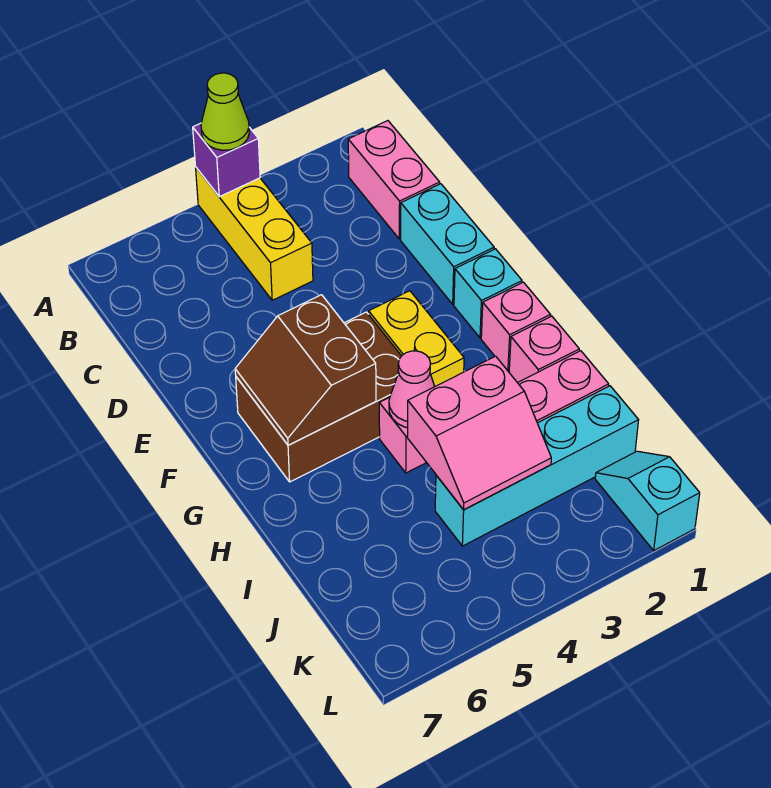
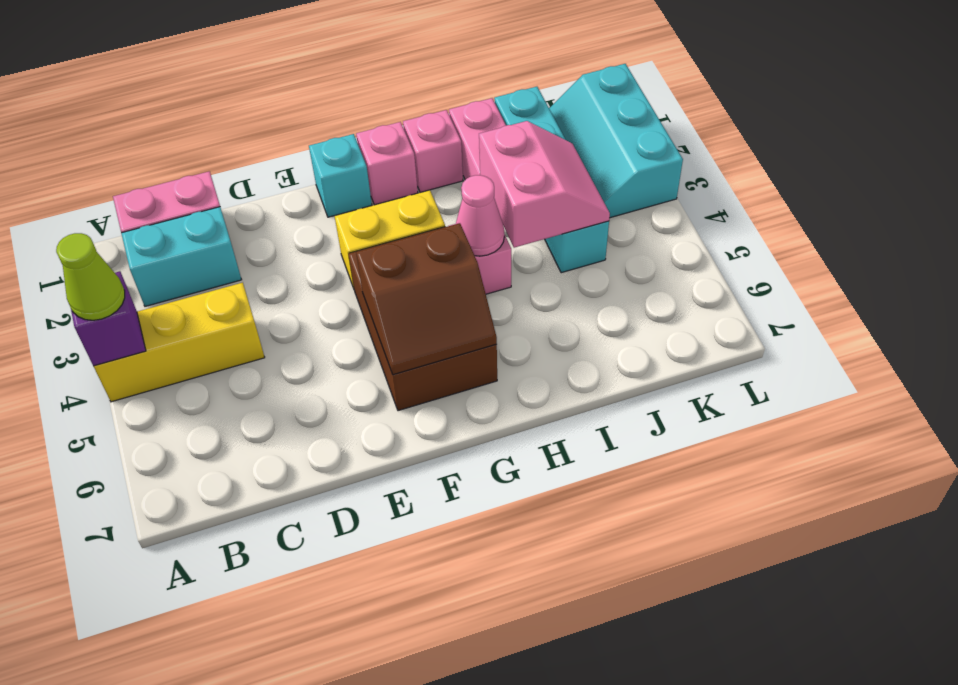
cyan brick D1:E1 level 1 -> cyan brick B2:C2 level 1
cyan slope K1:L1 level 1 top L -> cyan slope K1:L3 level 1 top L

